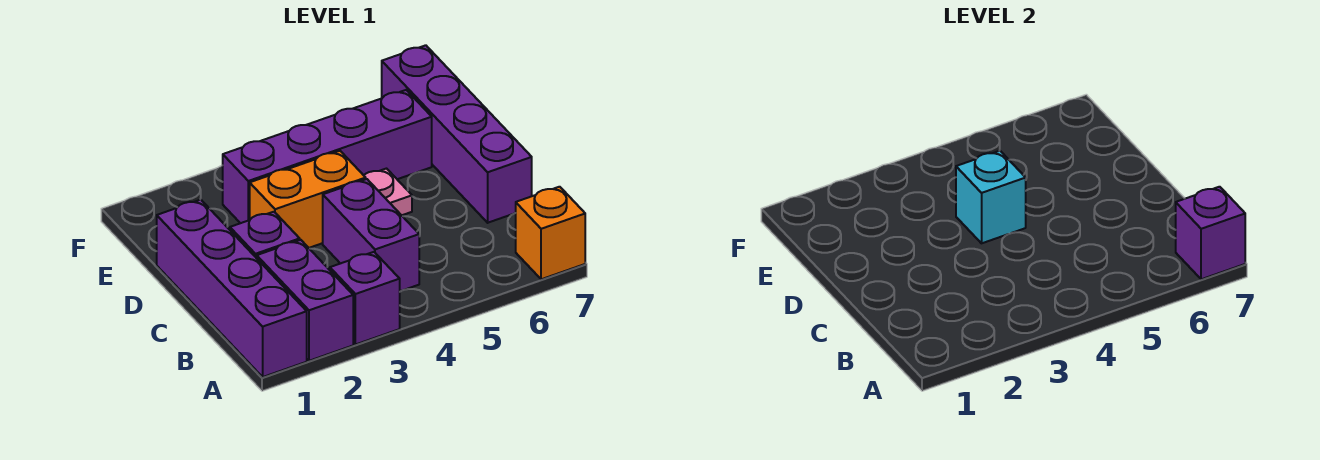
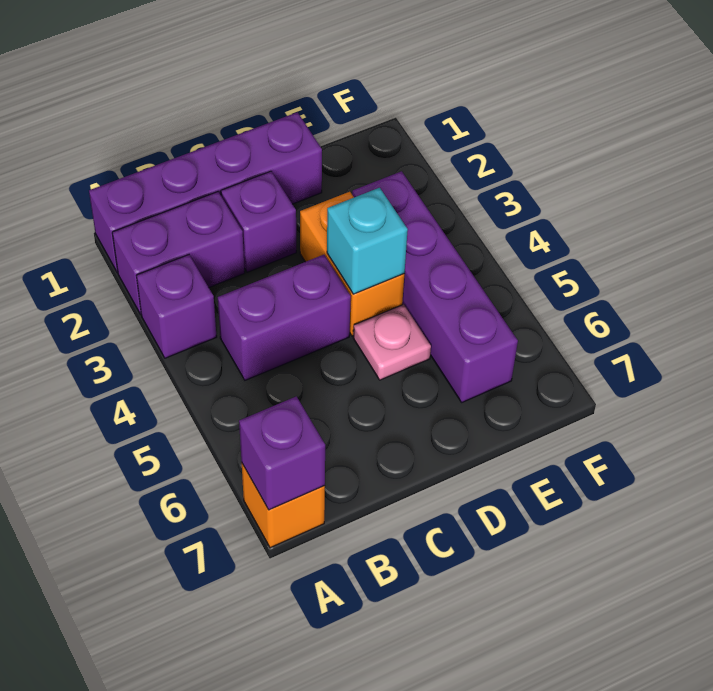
purple brick C7:F7 level 1 -> none

